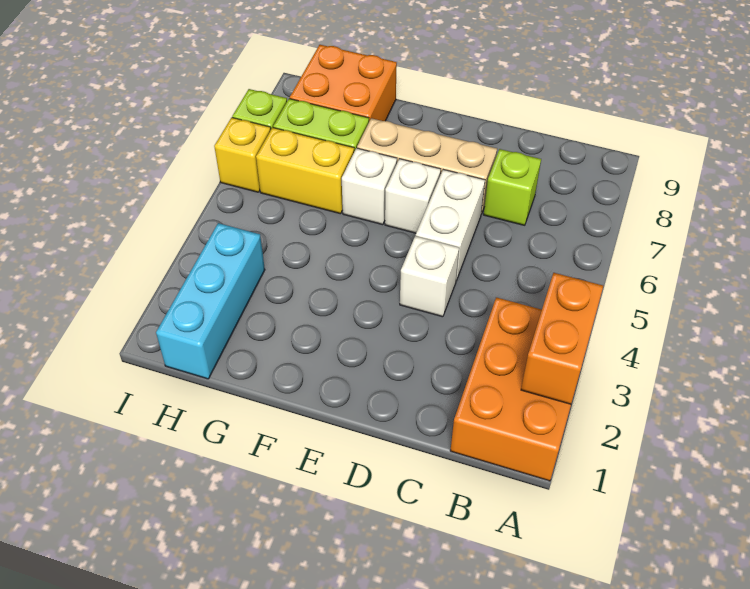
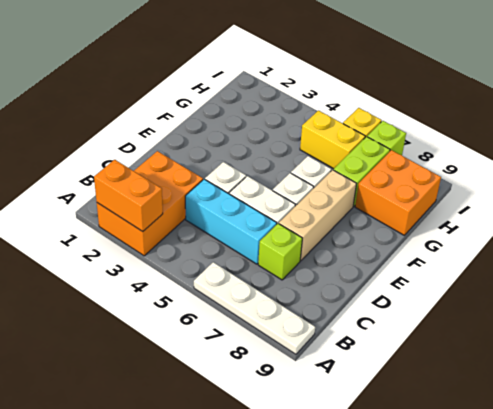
orange brick A1:B3 level 1 -> orange brick A2:C3 level 1
none -> white plate A6:A9 level 1
yellow brick G6:H6 level 1 -> yellow brick H5:H6 level 1
cyan brick H1:H3 level 1 -> cyan brick C4:C6 level 1

